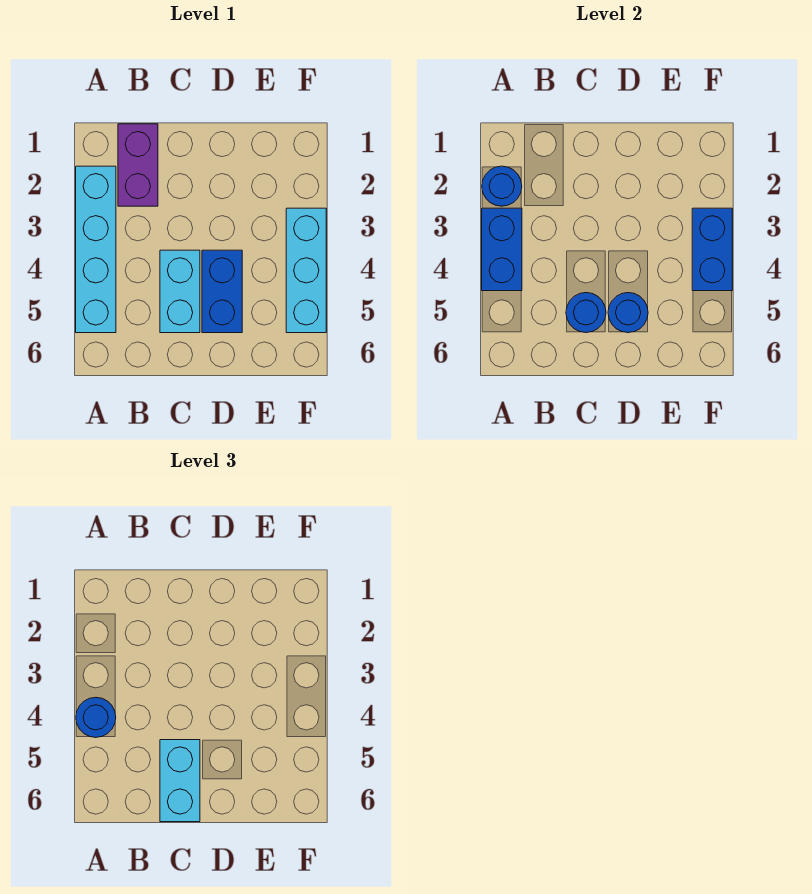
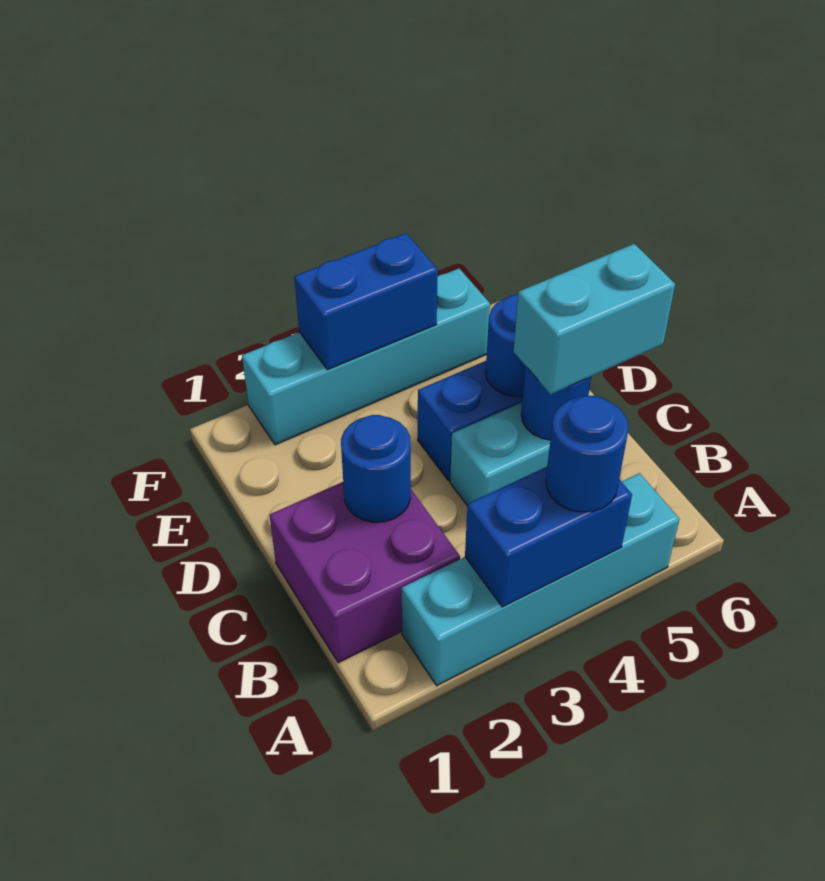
blue round brick A2 level 2 -> blue round brick C2 level 2
purple brick B1:B2 level 1 -> purple brick B1:C2 level 1
cyan brick F3:F5 level 1 -> cyan brick F2:F5 level 1

